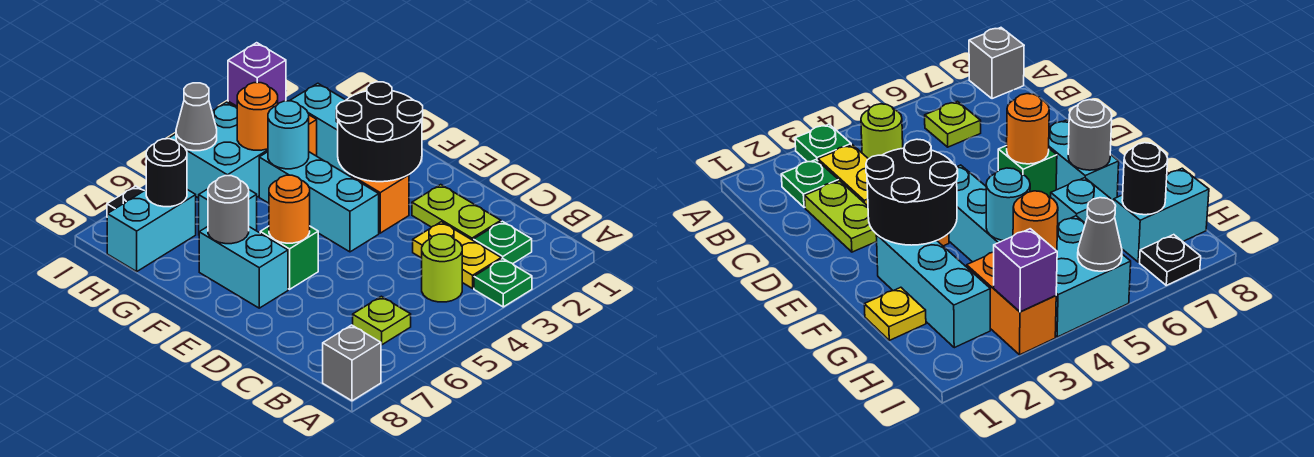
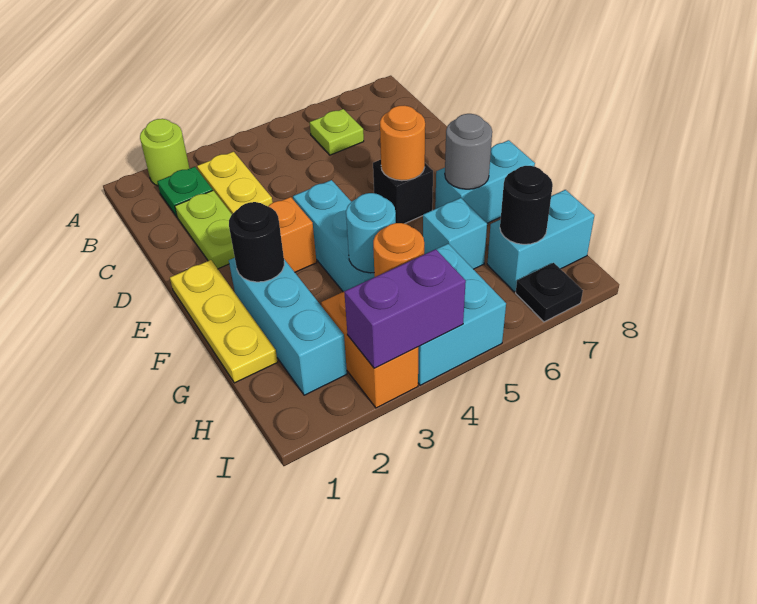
green plate A3 level 1 -> none
grey brick A8 level 1 -> none
lime round brick B4 level 1 -> lime round brick A2 level 1
black round brick E2:F3 level 2 -> black round brick F2 level 2
green brick E6 level 1 -> black brick E6 level 1
cyan brick E7:F7 level 1 -> cyan brick F7:F8 level 1
yellow plate G1 level 1 -> yellow plate E1:G1 level 1
purple brick I3 level 2 -> purple brick I3:I4 level 2
grey cone I5 level 2 -> none

